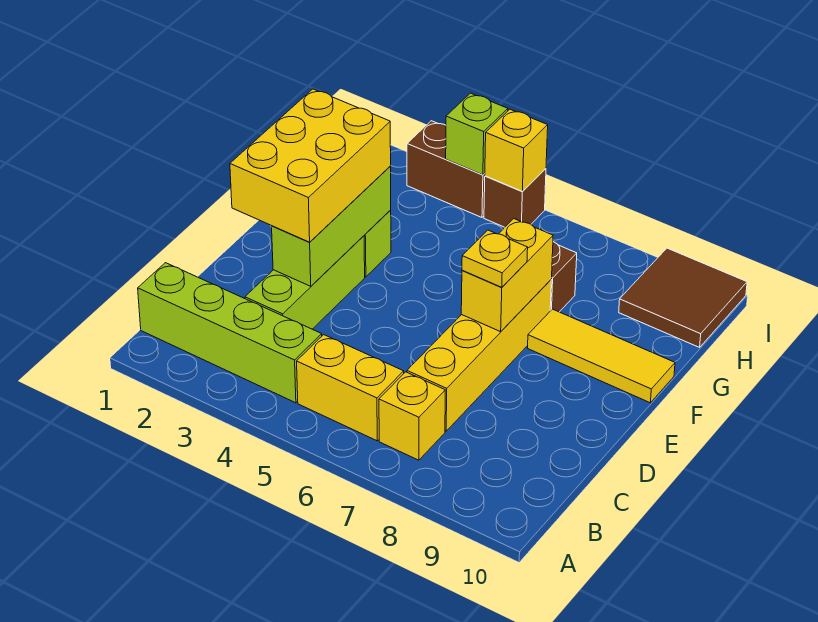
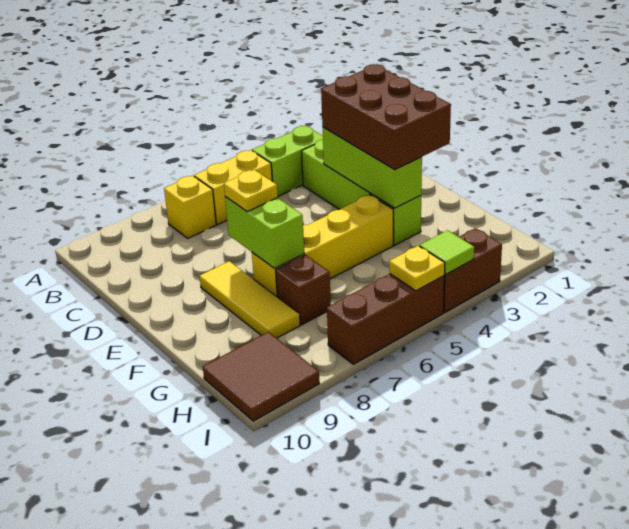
lime brick B1:B4 level 1 -> lime brick B3:B4 level 1
yellow brick C7:F7 level 1 -> yellow brick F4:F7 level 1
yellow brick D2:F3 level 3 -> brown brick D2:F3 level 3
yellow brick E7:F7 level 2 -> lime brick E7:F7 level 2
yellow tile F8:F10 level 1 -> yellow tile E8:G8 level 1
lime brick I4 level 2 -> lime tile I4 level 2
brown brick I5 level 1 -> brown brick I5:I7 level 1
yellow brick I5 level 2 -> yellow plate I5 level 2

